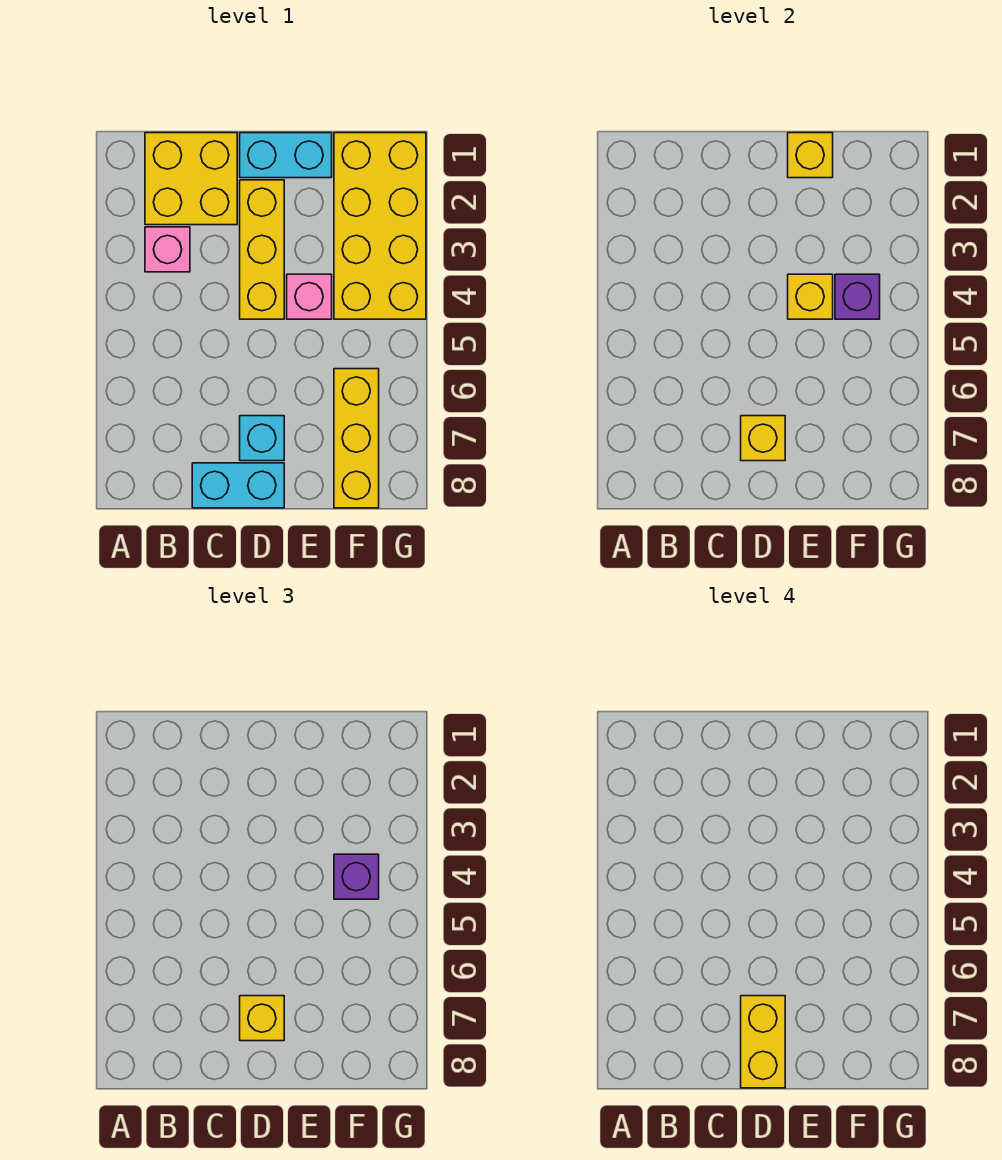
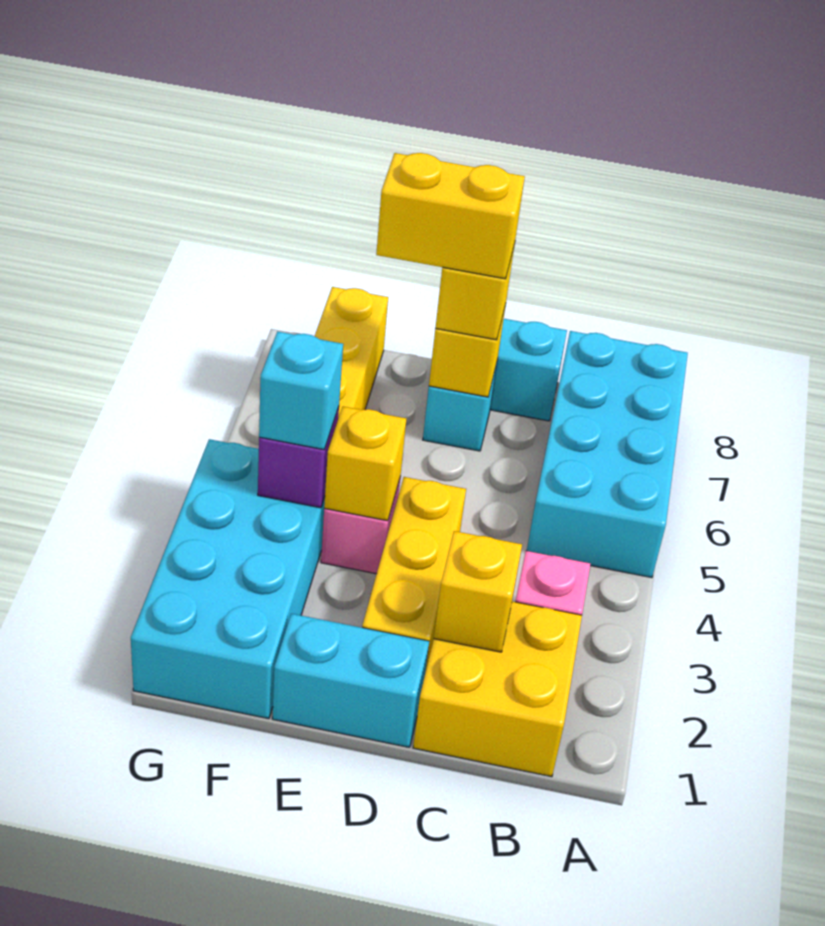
none -> cyan brick A5:B8 level 1
yellow brick D7:D8 level 4 -> yellow brick D7:E7 level 4
yellow brick E1 level 2 -> yellow brick C2 level 2
yellow brick F1:G4 level 1 -> cyan brick F1:G4 level 1
purple brick F4 level 3 -> cyan brick F4 level 3

